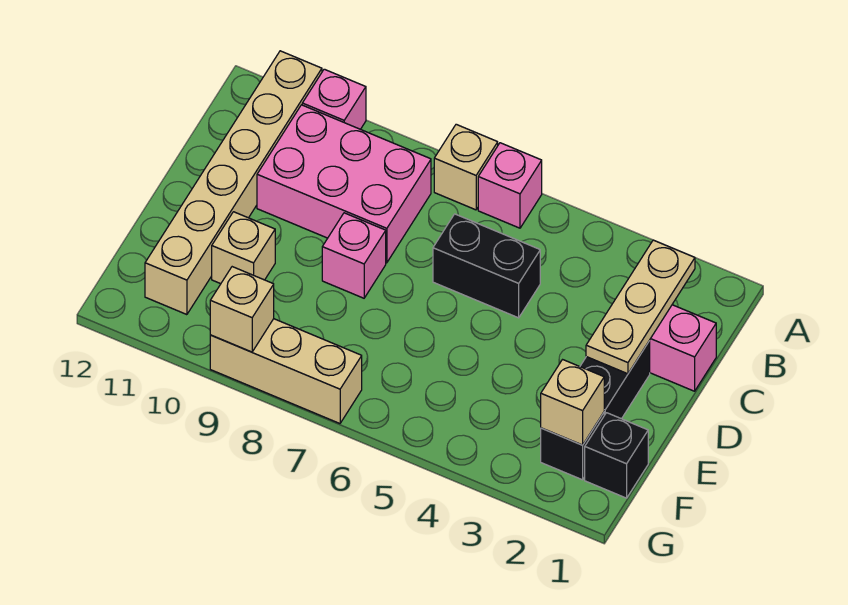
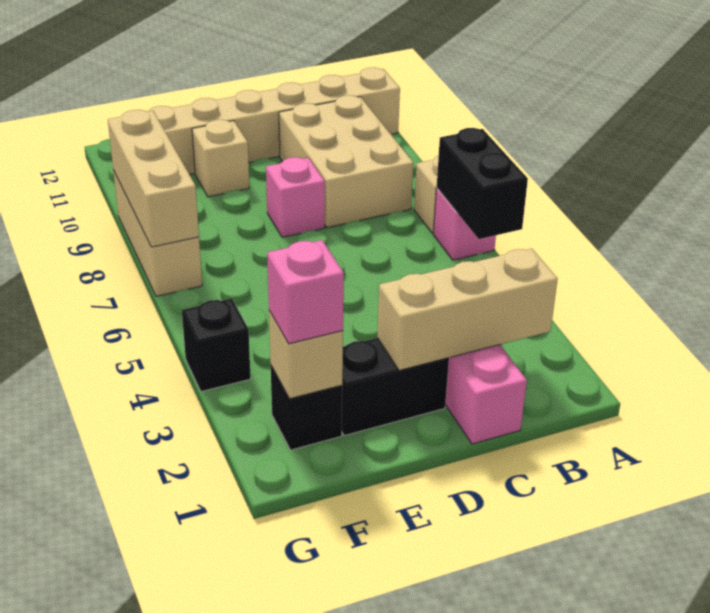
pink brick A10 level 1 -> pink brick F2 level 3
tan plate B2:D2 level 2 -> tan brick B2:D2 level 2
pink brick B8:C10 level 1 -> tan brick B8:C10 level 1
black brick C5:C6 level 1 -> black brick A5:A6 level 2
black brick F1 level 1 -> black brick G4 level 1
tan brick G9 level 2 -> tan brick G7:G9 level 2

